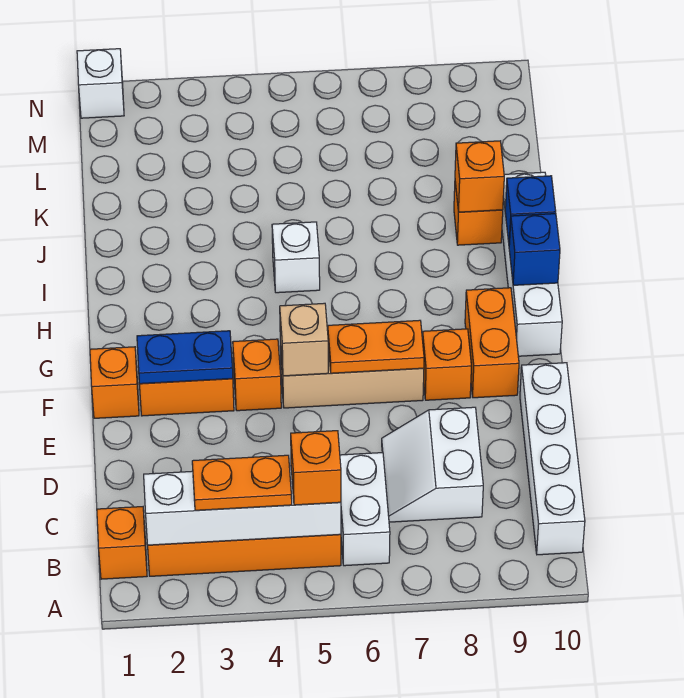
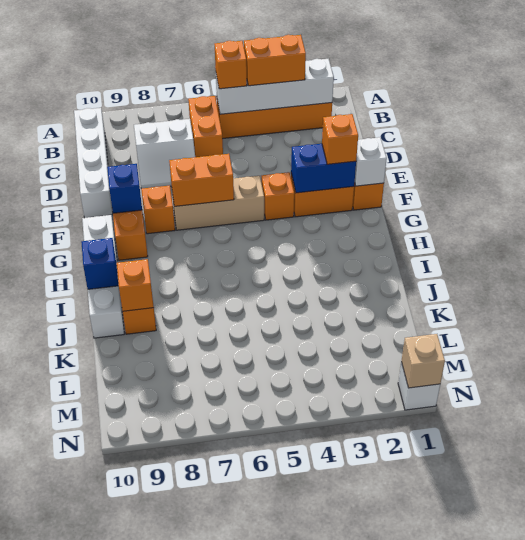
orange brick B1 level 1 -> orange brick F2 level 3
orange plate B3:B4 level 3 -> orange brick B3:B4 level 3
white brick B6:C6 level 1 -> orange brick B6:C6 level 1
white slope C7:D8 level 1 top 8 -> white slope C7:D8 level 1 top C
blue plate F2:F3 level 2 -> blue brick F2:F3 level 2
tan brick F5 level 2 -> tan brick N1 level 2
orange plate F6:F7 level 2 -> orange brick F6:F7 level 2
blue brick H10 level 2 -> blue brick F9 level 2
white brick I5 level 1 -> white brick F1 level 2

